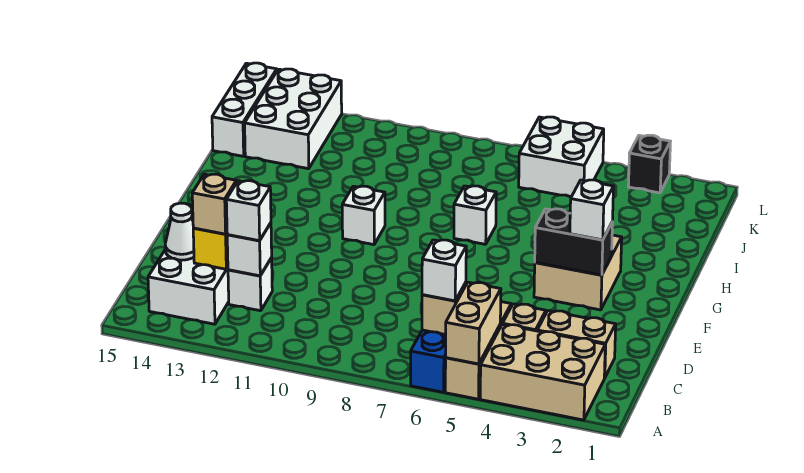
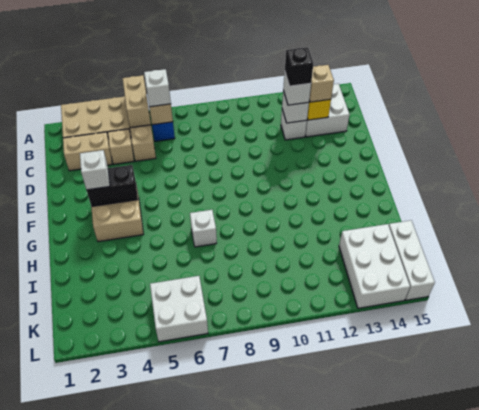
white cone C14 level 2 -> none
white brick G10 level 1 -> none
black brick L3 level 1 -> black brick C12 level 4

